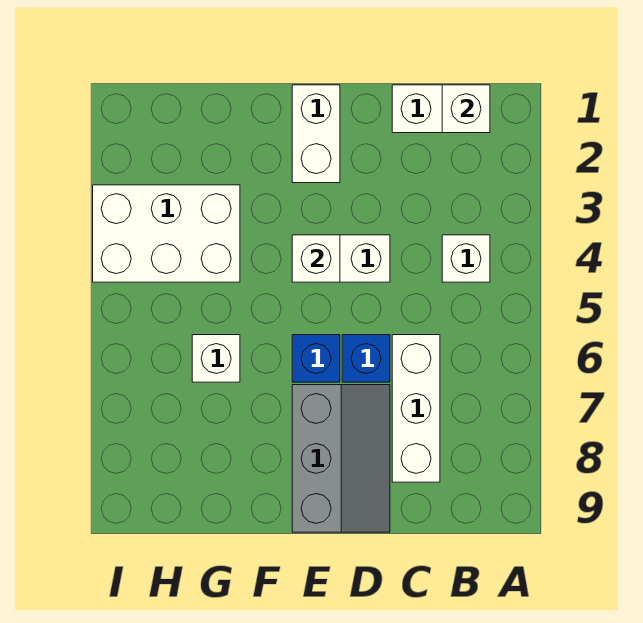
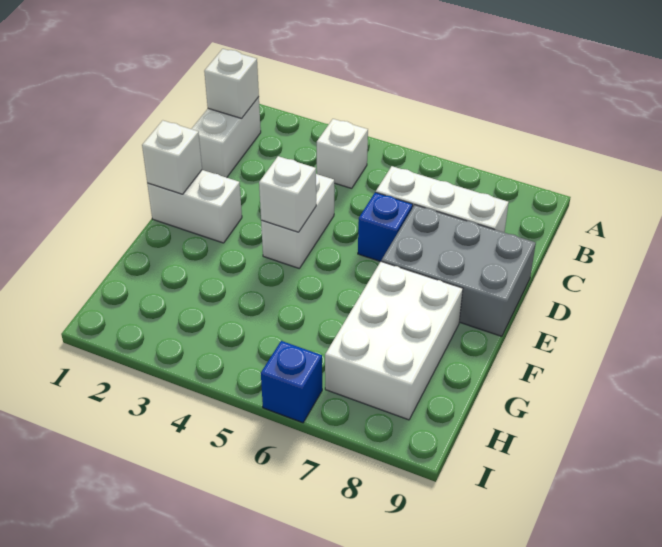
grey slope D7:E9 level 1 top E -> grey brick D7:E9 level 1
blue brick E6 level 1 -> blue brick I6 level 1
white brick G3:I4 level 1 -> white brick F7:H8 level 1
white brick G6 level 1 -> white brick E1 level 2

